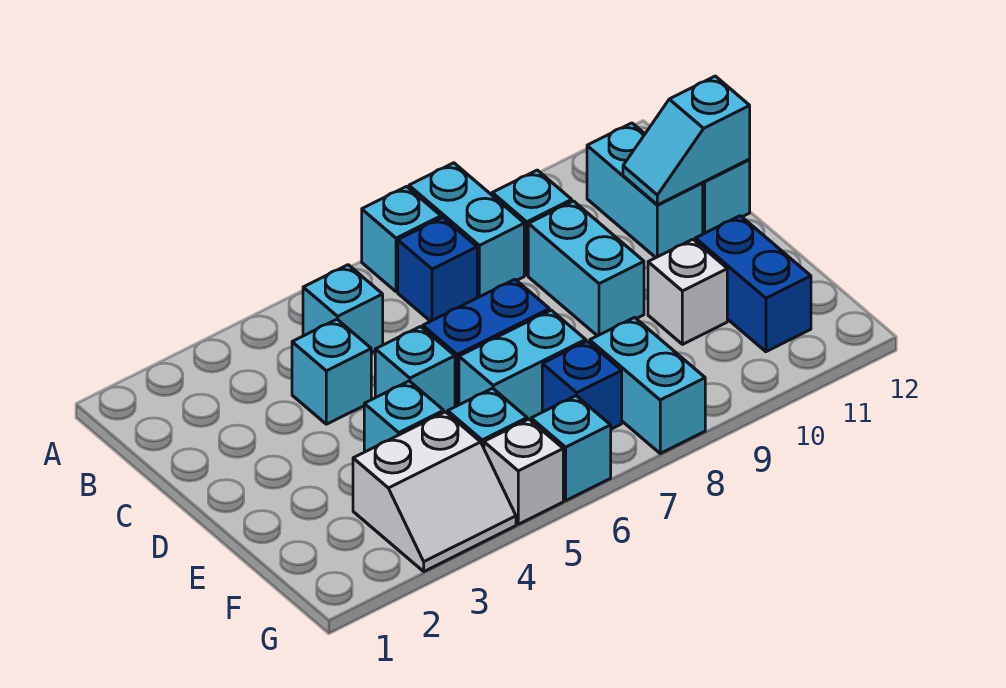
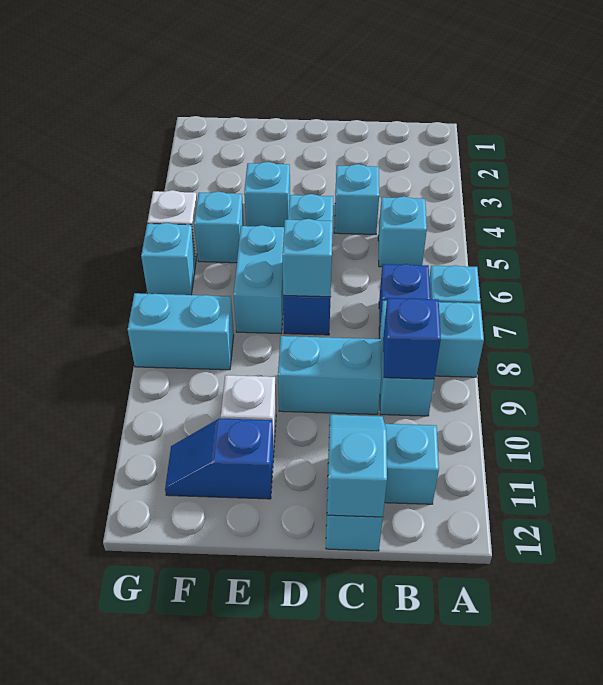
none -> cyan brick D7 level 2
blue brick E11:F11 level 1 -> blue slope E11:F11 level 1 top E
white slope F3:G4 level 1 top F -> none
blue brick F7 level 1 -> blue brick B9 level 2

